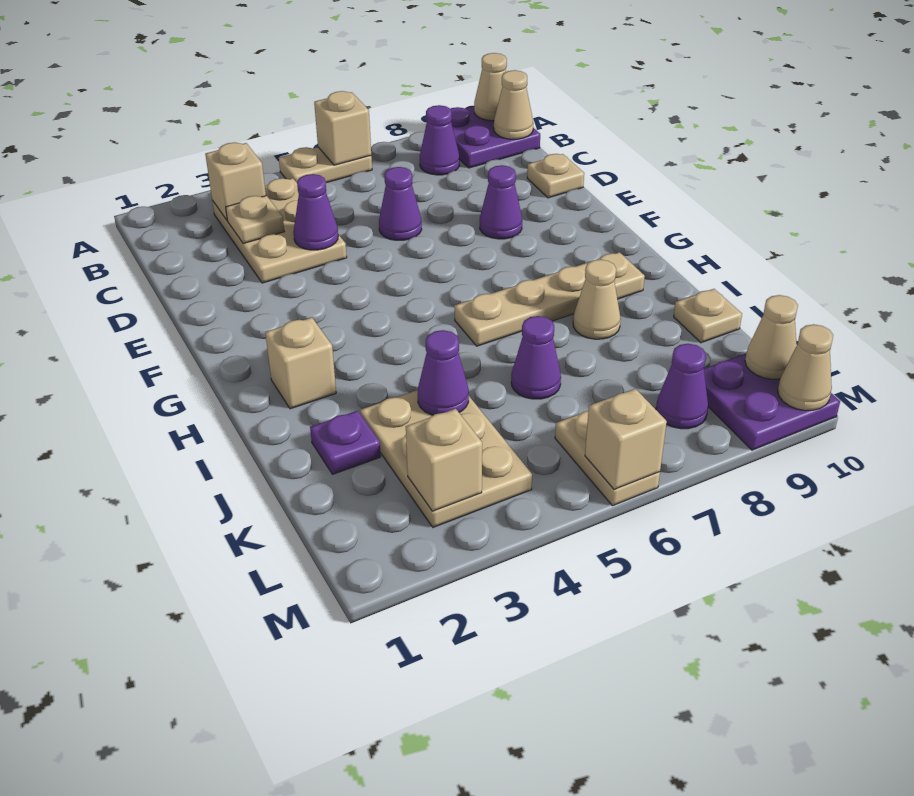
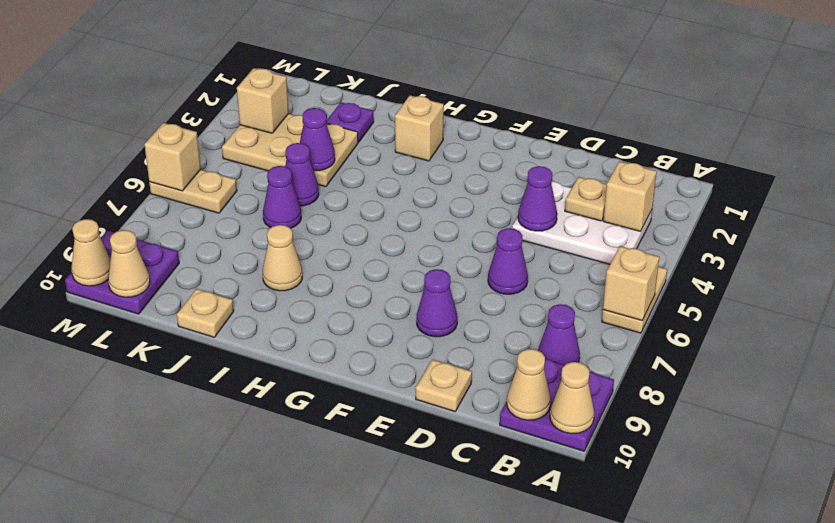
tan plate B3:D4 level 1 -> white plate B3:D4 level 1
tan plate H6:H9 level 1 -> none
purple cone L8 level 1 -> purple cone J5 level 1

